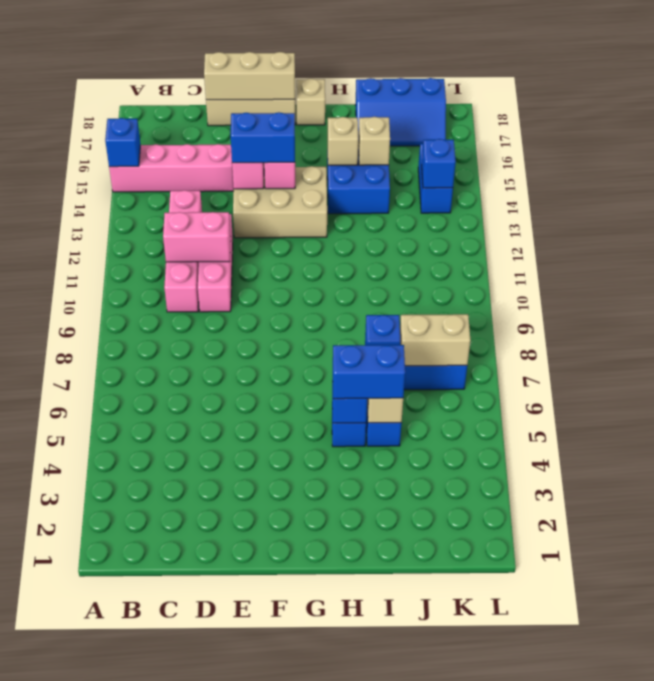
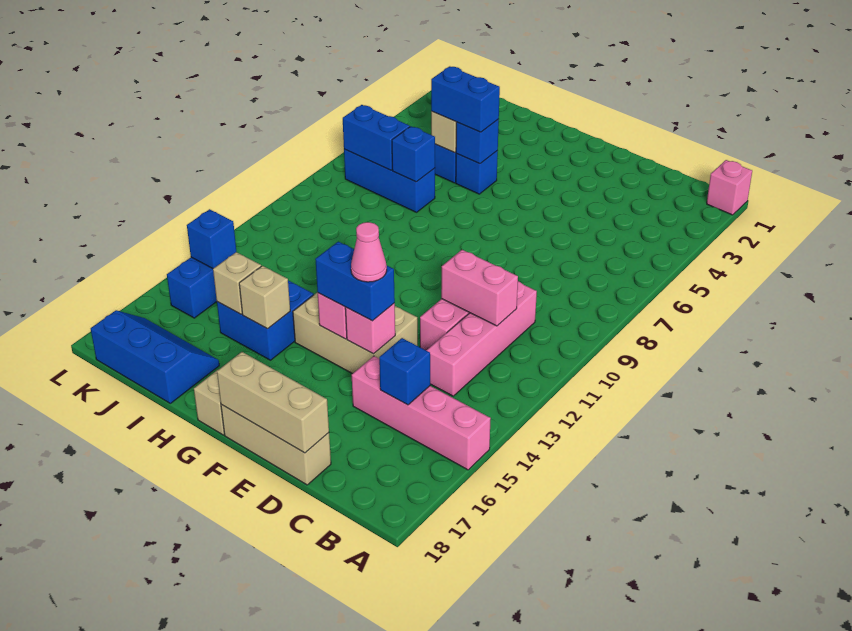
none -> pink brick A1 level 1
blue brick A15 level 2 -> blue brick C15 level 2
none -> pink cone E14 level 4
tan brick J7:K7 level 2 -> blue brick J7:K7 level 2

